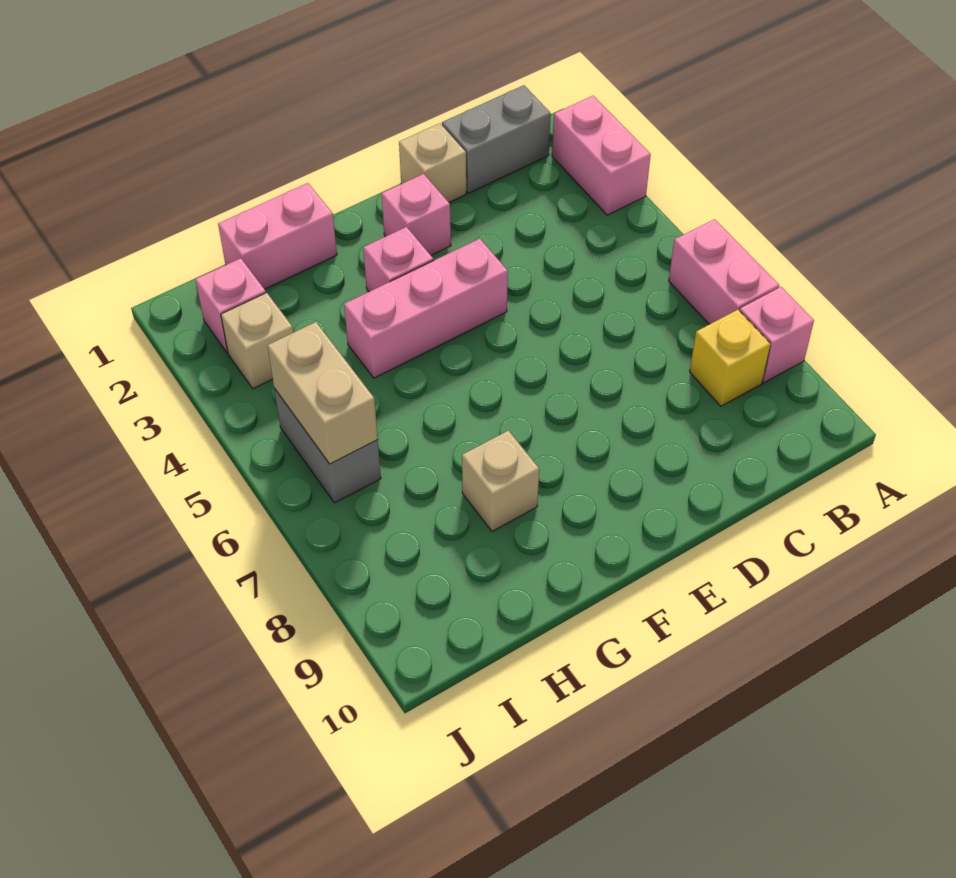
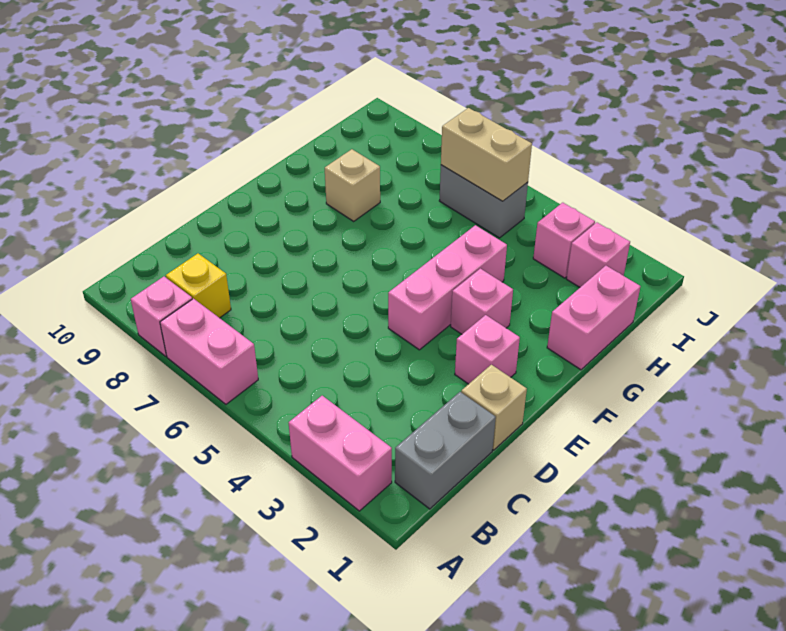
tan brick I3 level 1 -> pink brick I3 level 1

